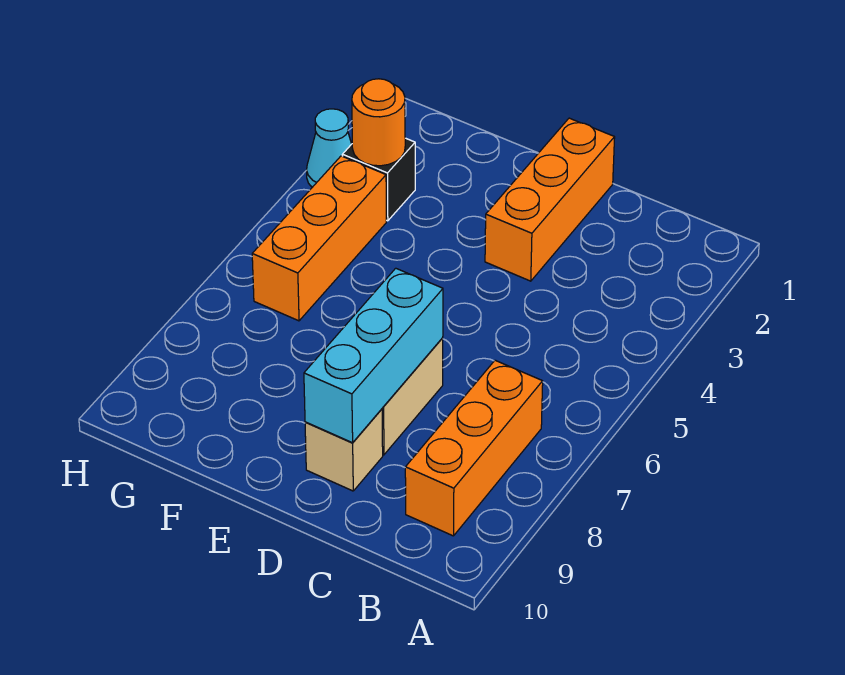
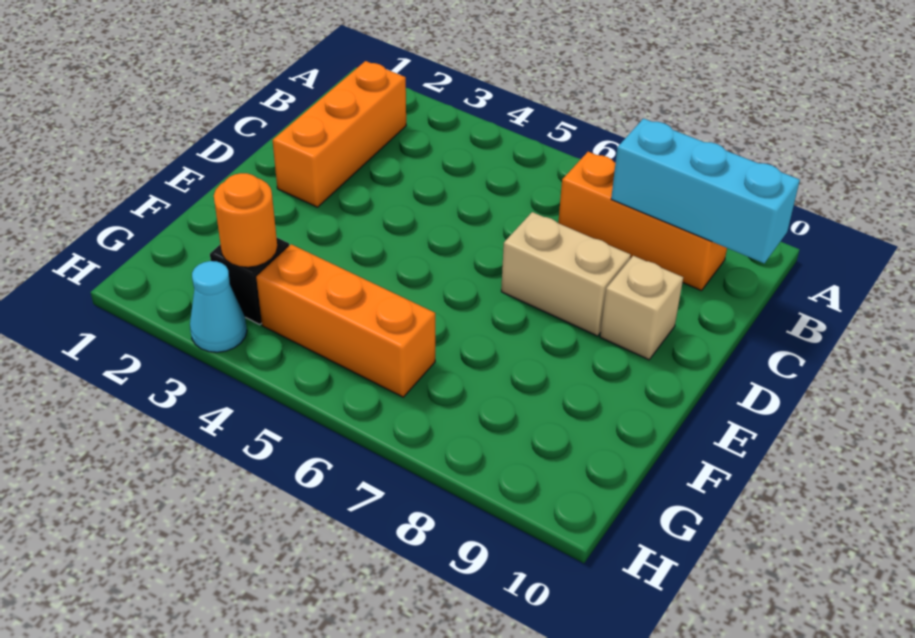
orange brick D1:D3 level 1 -> orange brick B2:D2 level 1
cyan brick D7:D9 level 2 -> cyan brick B8:B10 level 2

